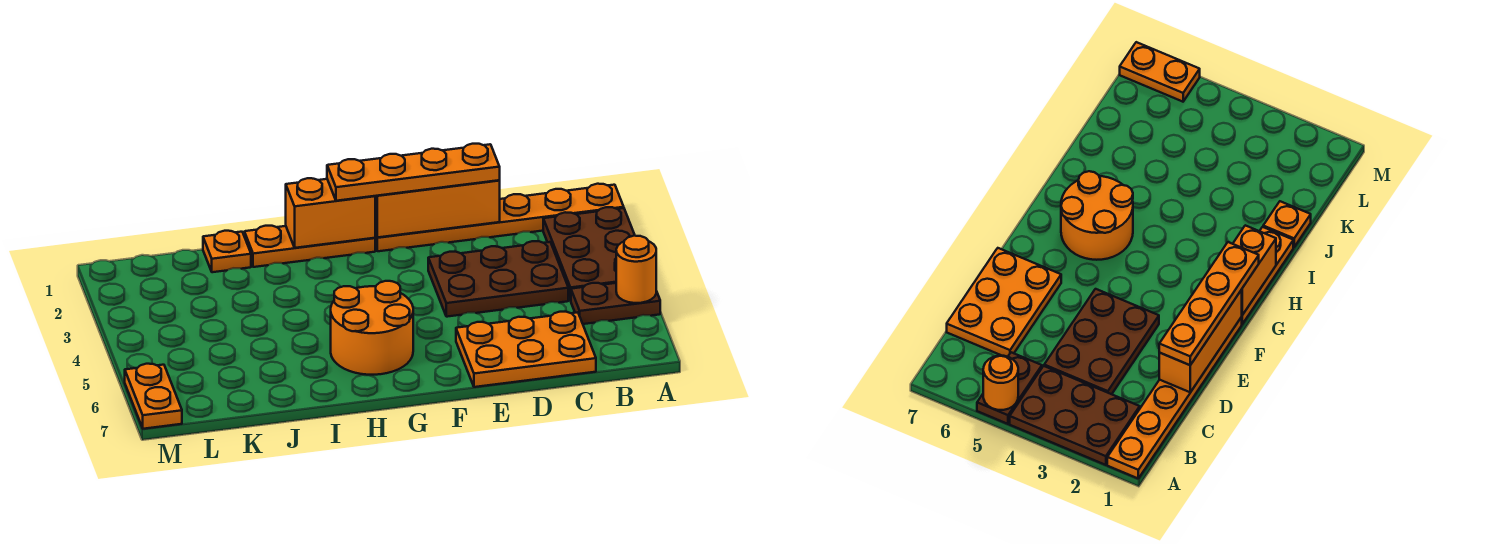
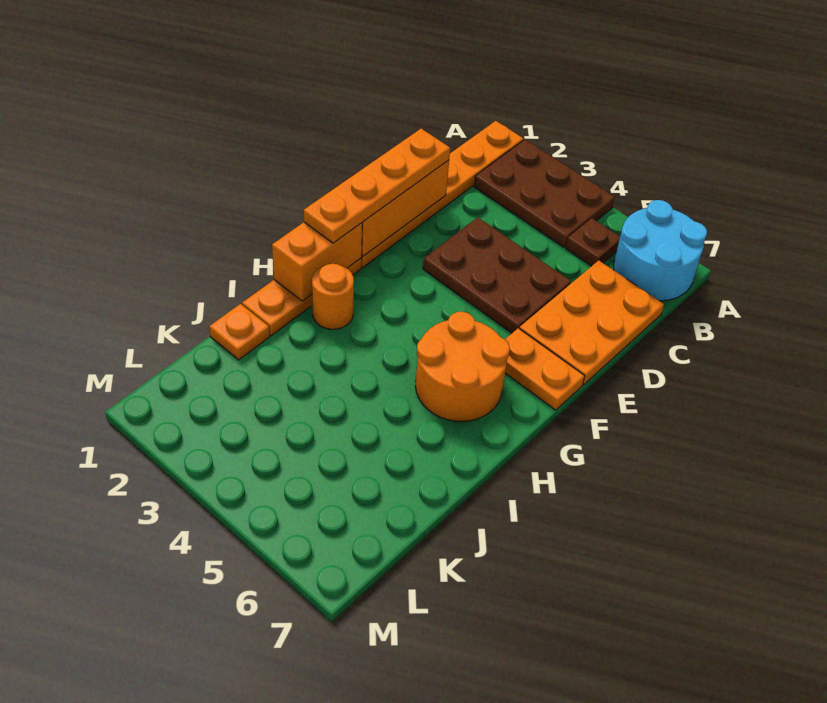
brown plate A5:B5 level 1 -> brown plate B5 level 1
orange round brick A5 level 2 -> orange round brick H2 level 1
none -> cyan round brick A6:B7 level 1
brown plate C3:E4 level 1 -> brown plate D3:E5 level 1
orange plate M6:M7 level 1 -> orange plate F6:F7 level 1

